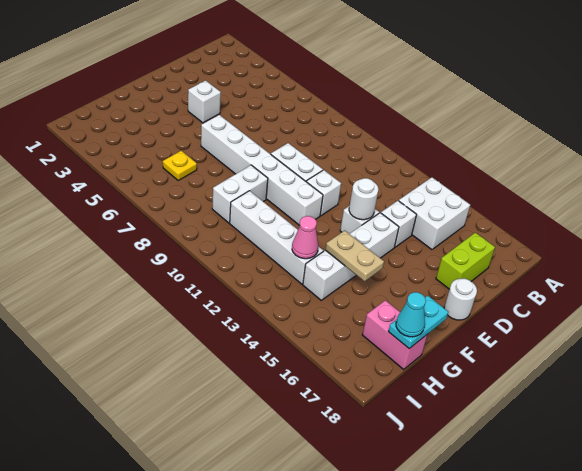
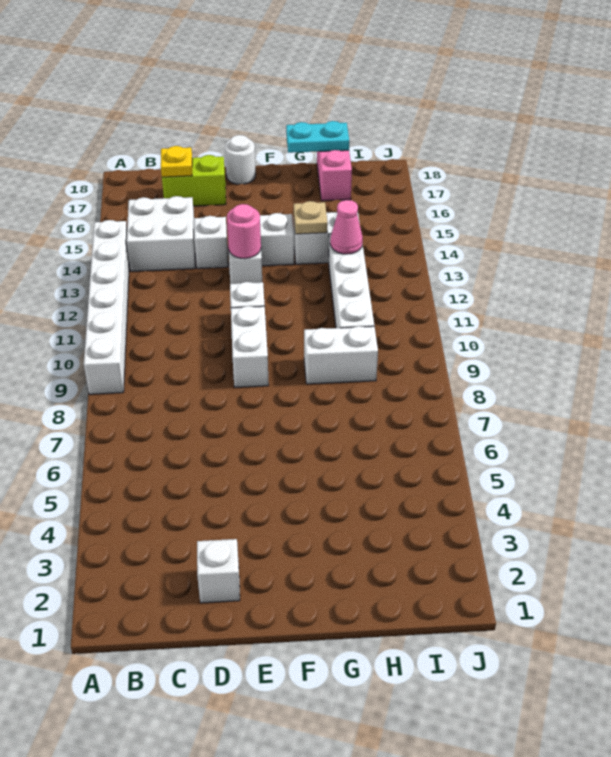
white brick E4 level 1 -> white brick D2 level 1
white round brick E13 level 2 -> pink round brick E13 level 2
white brick F6:F11 level 1 -> white brick A9:A14 level 1
tan plate G14:G15 level 2 -> tan plate G14 level 2
yellow plate H6 level 1 -> yellow plate C17 level 2
cyan cone H18 level 3 -> none

